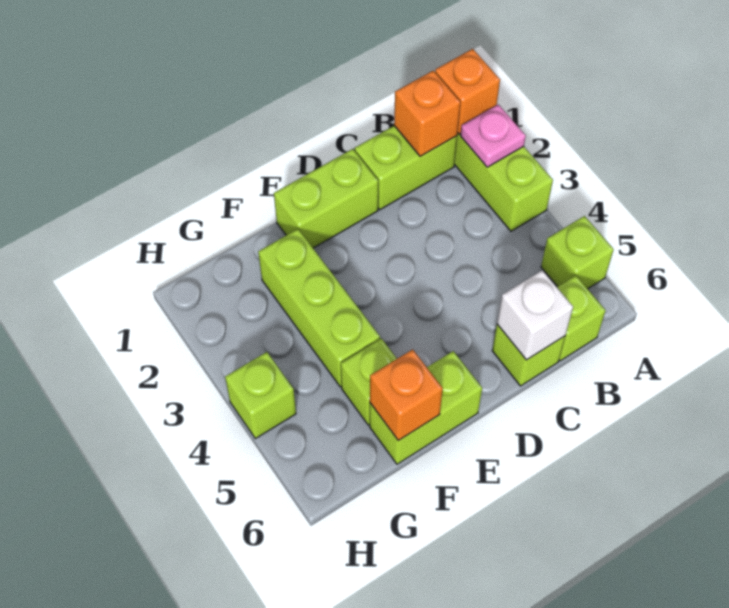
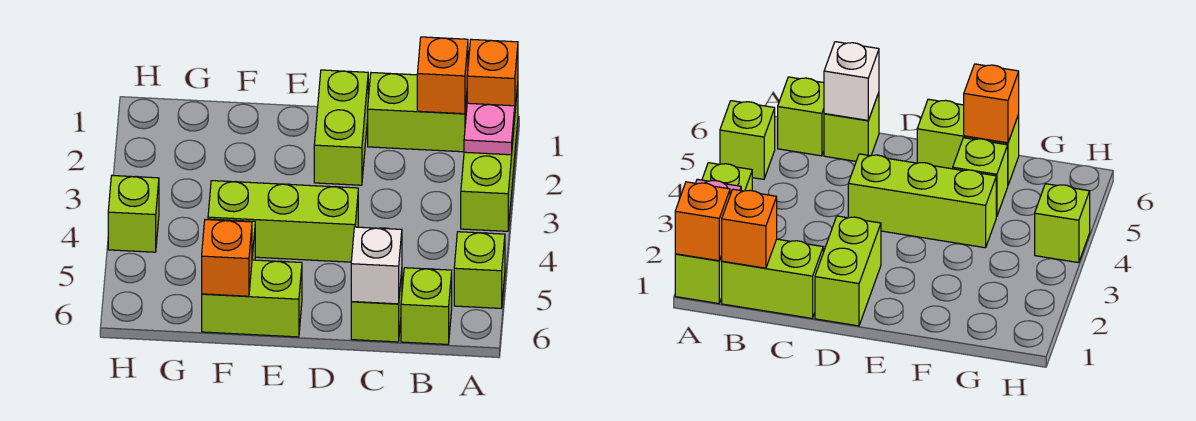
lime brick D1:E1 level 1 -> lime brick D1:D2 level 1
lime brick F2:F4 level 1 -> lime brick D4:F4 level 1

